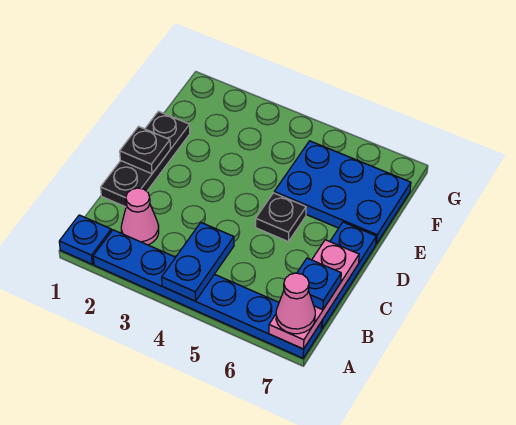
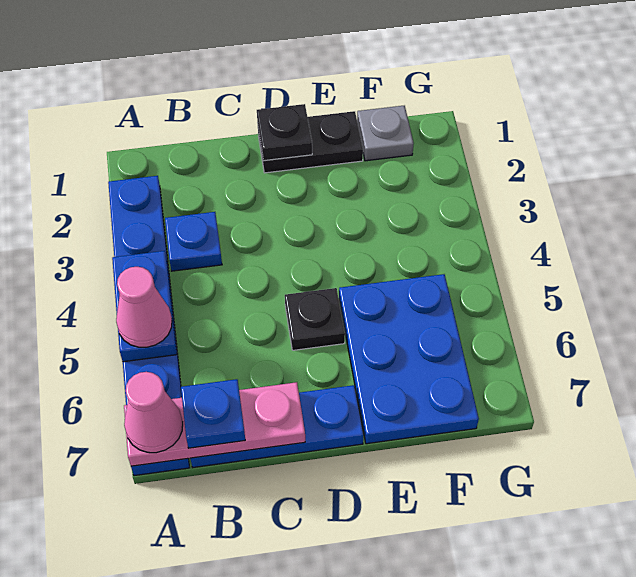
blue plate A1 level 1 -> blue plate B3 level 1
blue plate A4:B4 level 2 -> blue plate A4:A5 level 2
pink cone B2 level 1 -> pink cone A5 level 3
black plate C1:E1 level 1 -> black plate D1:E1 level 1
none -> grey plate F1 level 1

